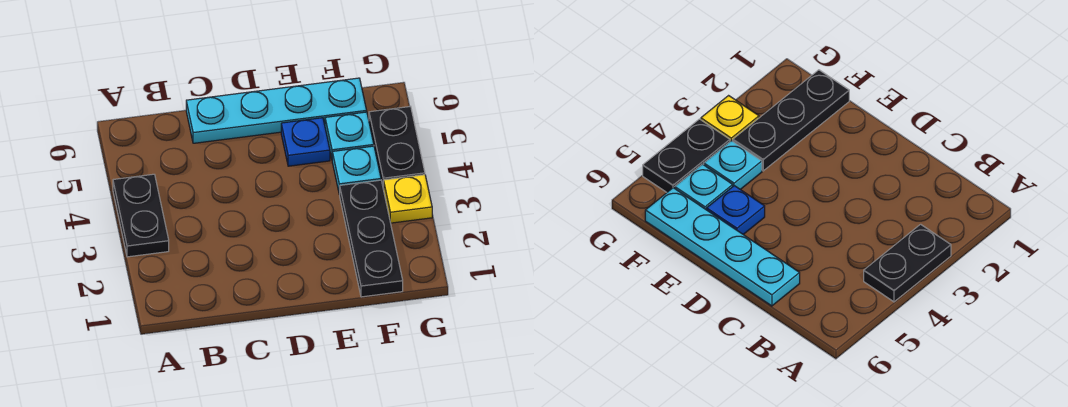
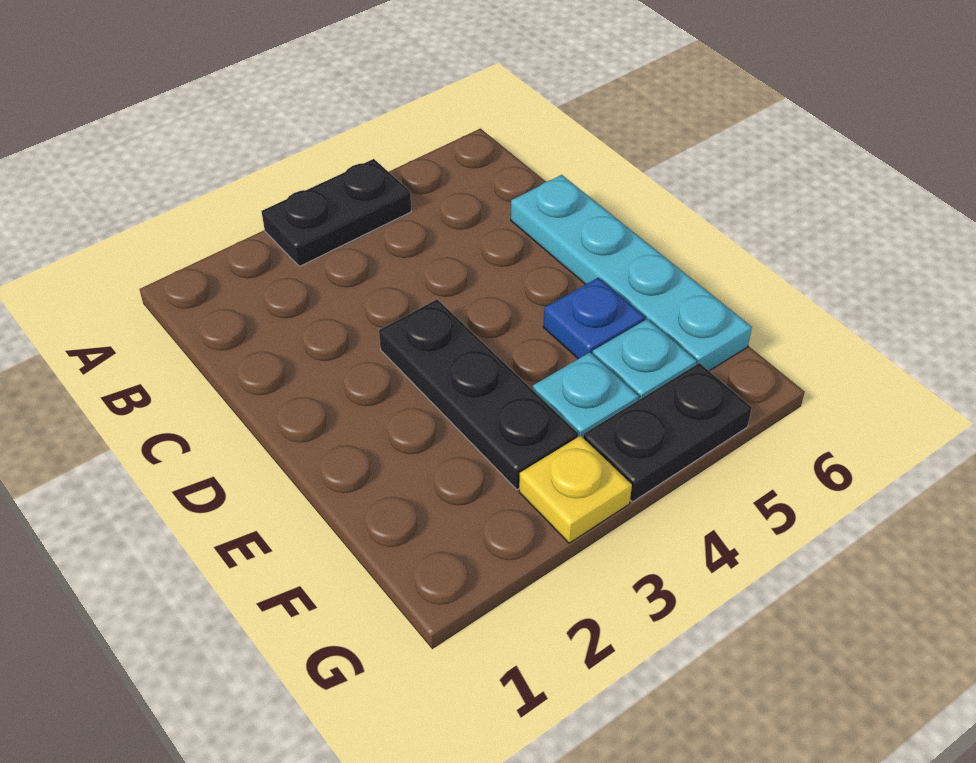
black plate F1:F3 level 1 -> black plate D3:F3 level 1

